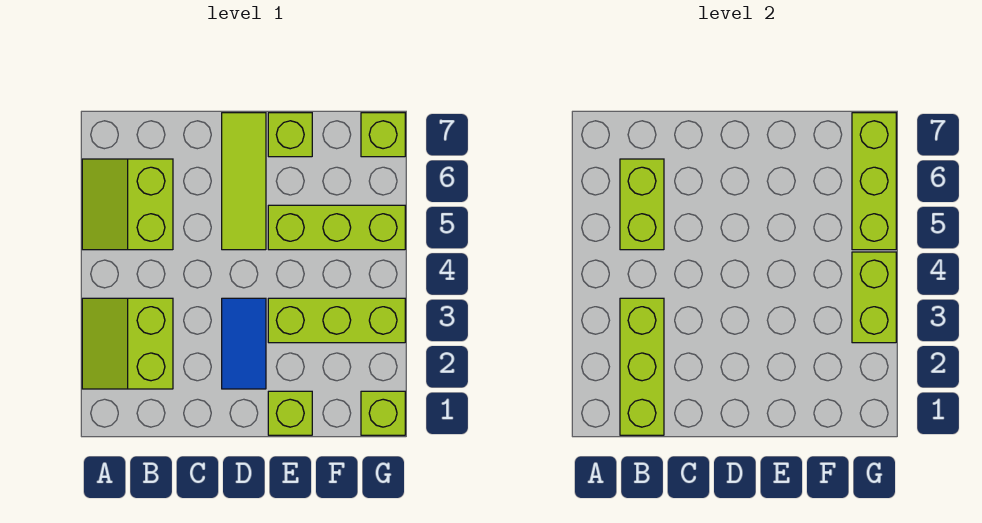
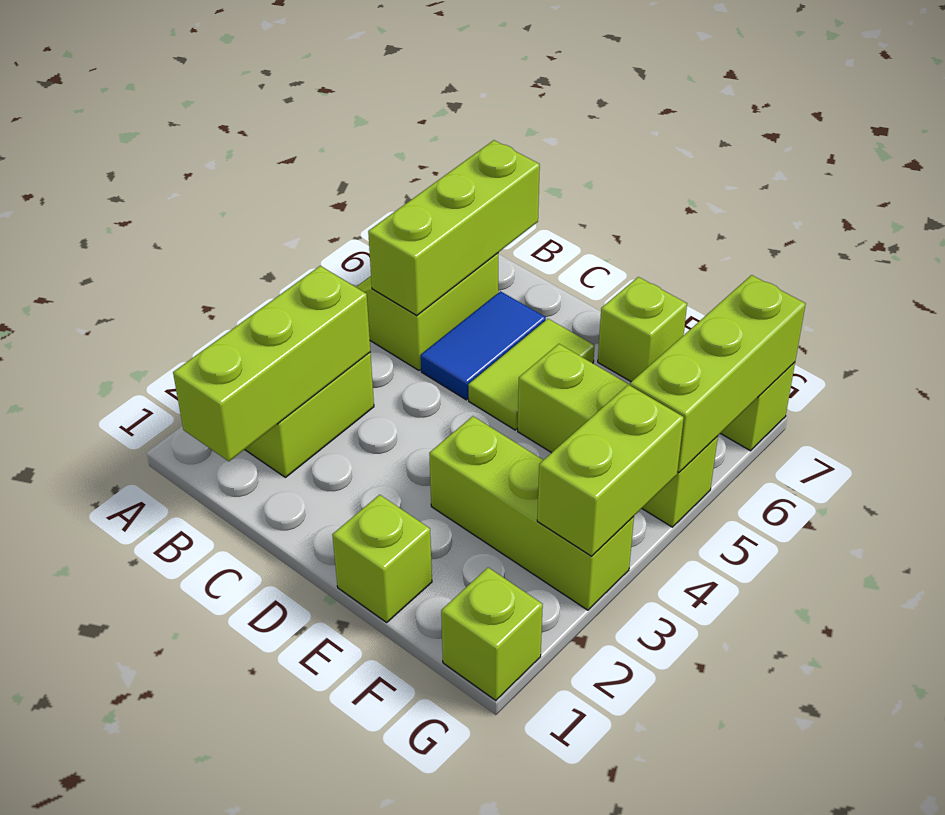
lime brick B5:B6 level 2 -> lime brick B5:B7 level 2
blue tile D2:D3 level 1 -> blue tile C5:C6 level 1
lime tile D5:D7 level 1 -> lime tile D5:D6 level 1

